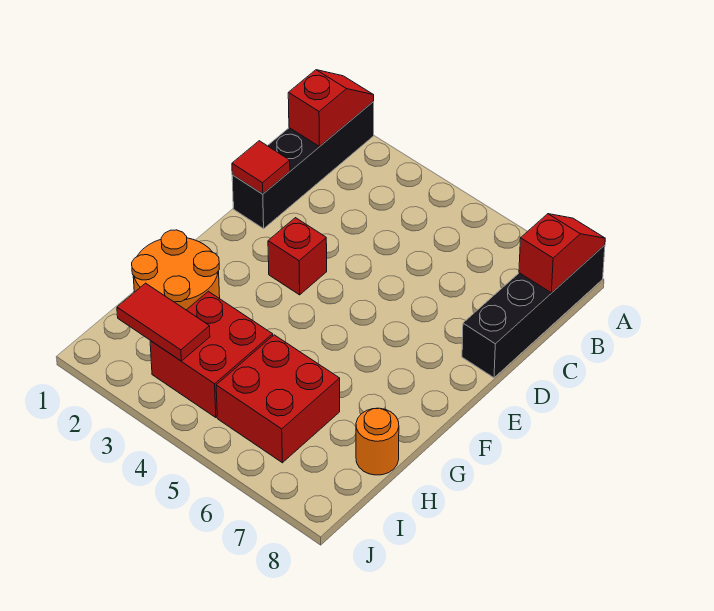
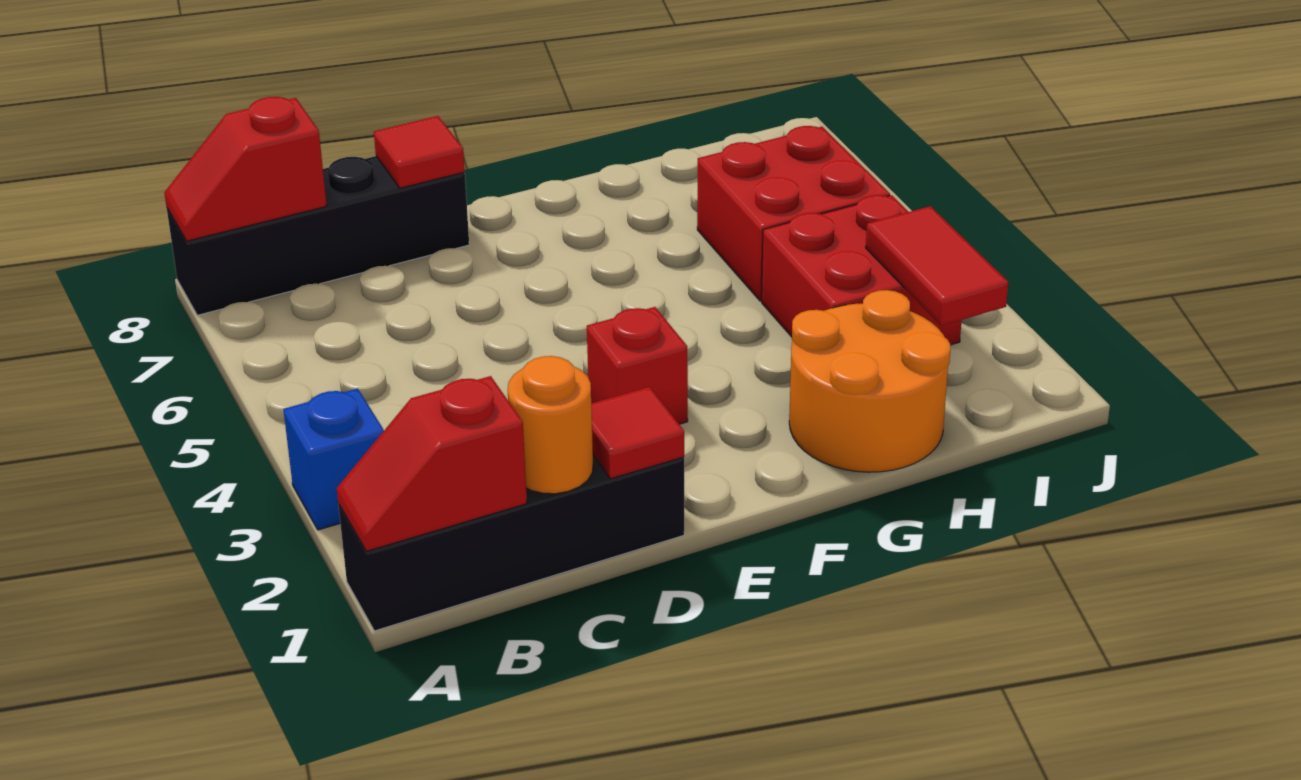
none -> blue brick A3 level 1
none -> red tile D8 level 2
orange round brick H8 level 1 -> orange round brick C1 level 2

